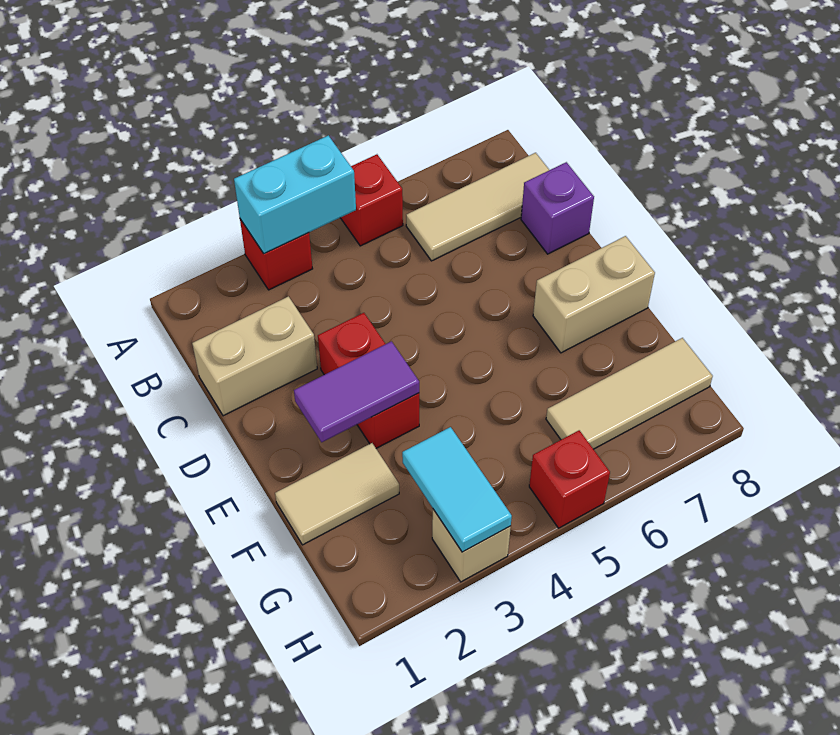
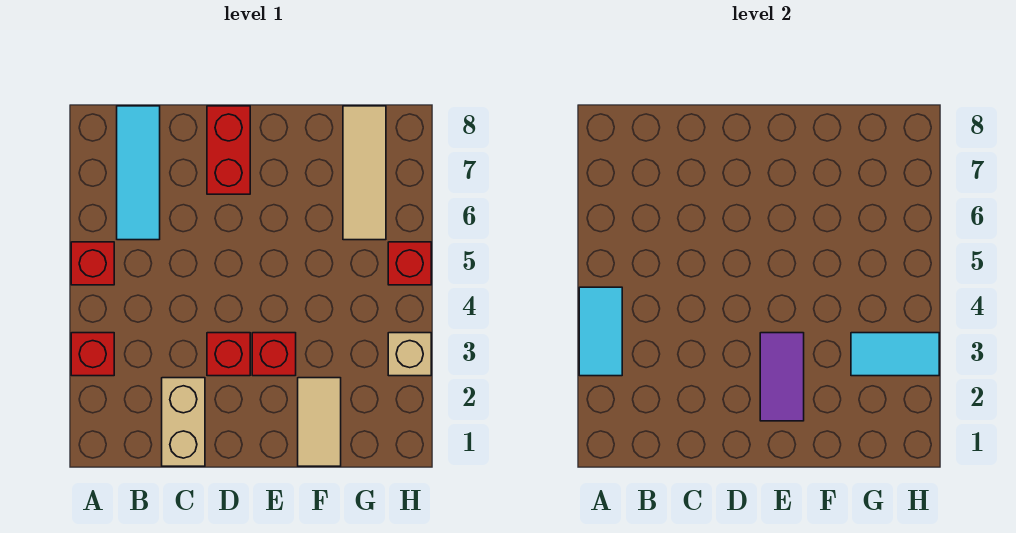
cyan brick A3:A4 level 2 -> cyan tile A3:A4 level 2
tan tile B6:B8 level 1 -> cyan tile B6:B8 level 1
purple brick C8 level 1 -> none
none -> red brick D7:D8 level 1
tan brick E7:E8 level 1 -> none

